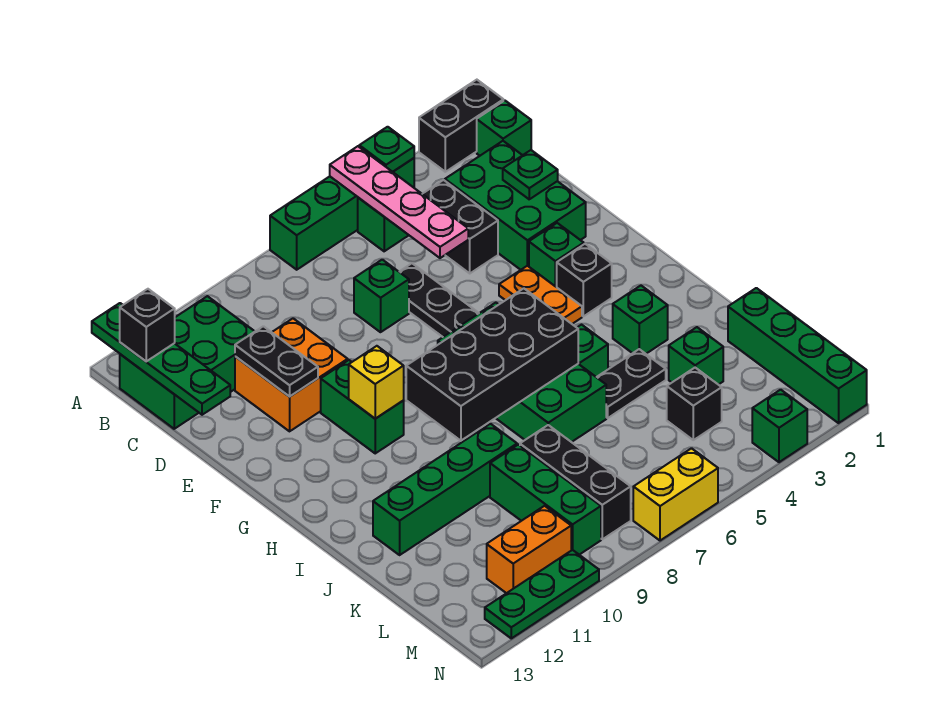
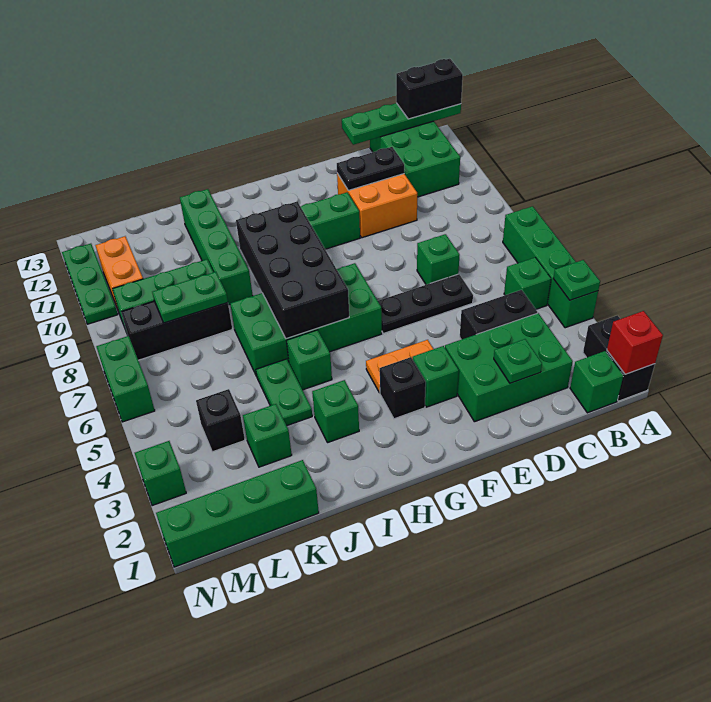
none -> red brick A1 level 2
pink plate A5:D5 level 2 -> none
black brick B13 level 3 -> black brick A13:B13 level 3
yellow brick G10 level 2 -> none
black plate J4:J5 level 1 -> green plate J4:J5 level 1
none -> green plate K8:L8 level 2
yellow brick N6:N7 level 1 -> green brick N6:N7 level 1

